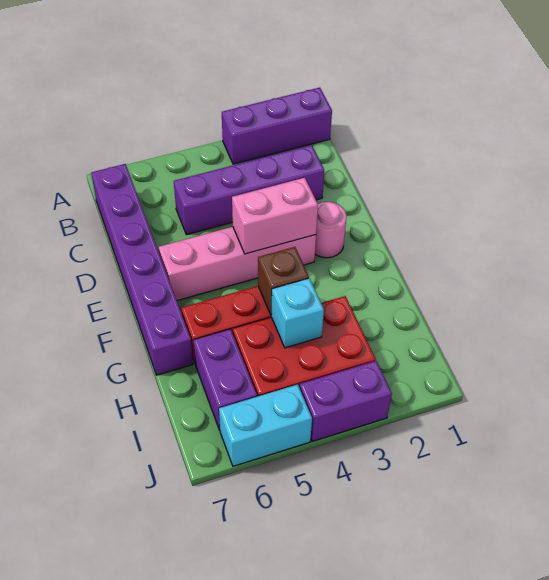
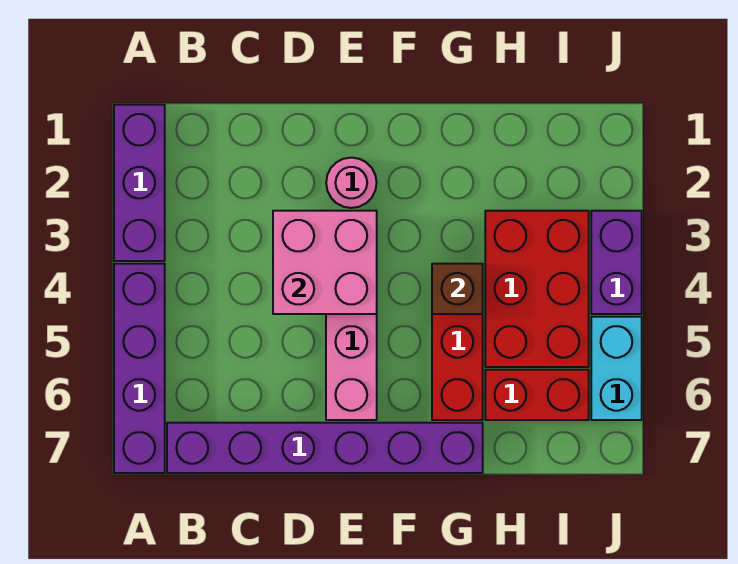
purple brick C2:C5 level 1 -> purple brick A4:A7 level 1
pink brick E3:E4 level 2 -> pink brick D3:E4 level 2
cyan brick H4 level 2 -> none
purple brick H6:I6 level 1 -> red brick H6:I6 level 1

